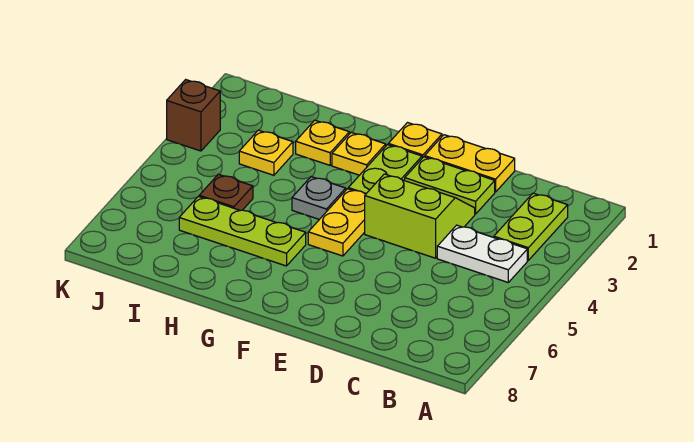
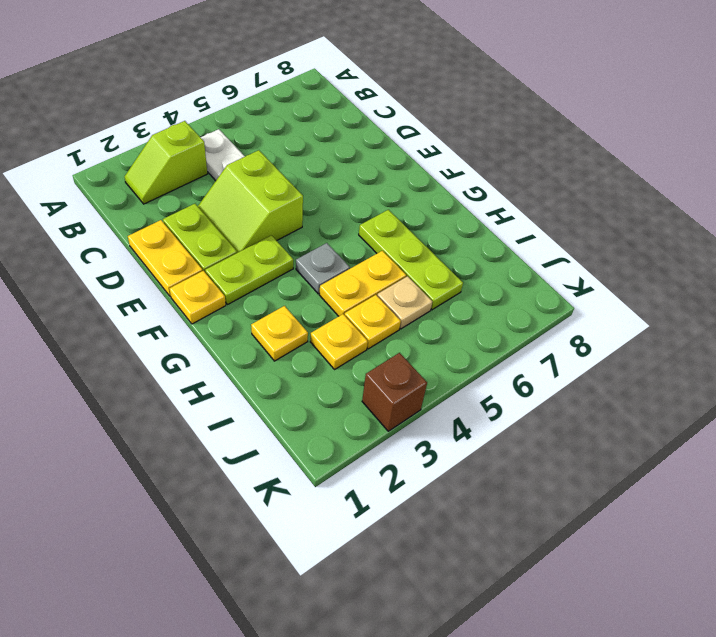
lime plate B2:B3 level 1 -> lime slope B2:B3 level 1 top 3
yellow plate F4:F5 level 1 -> yellow plate H4:H5 level 1
yellow plate G2 level 1 -> yellow plate I4 level 1
brown plate I5 level 1 -> tan plate I5 level 1

